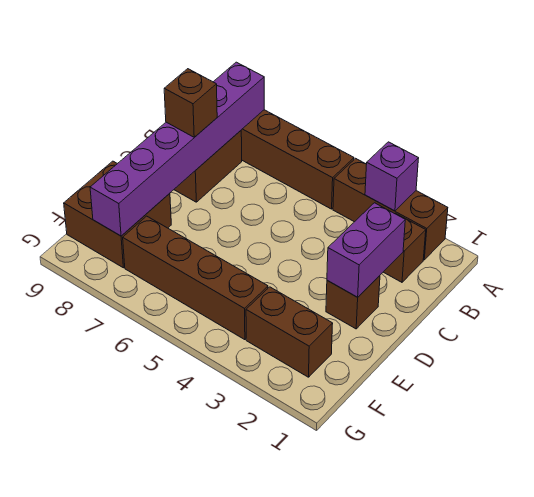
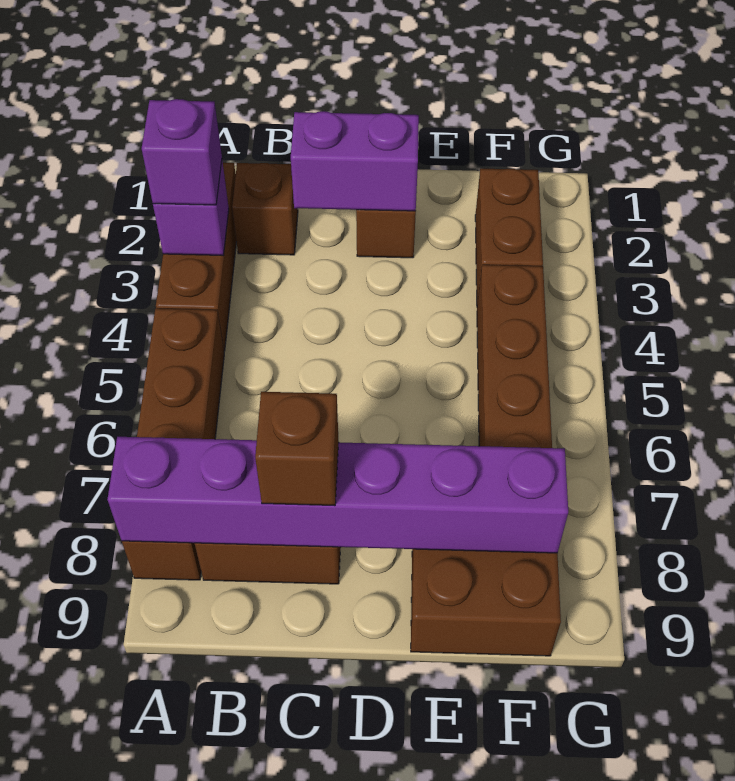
none -> purple brick A3 level 3

